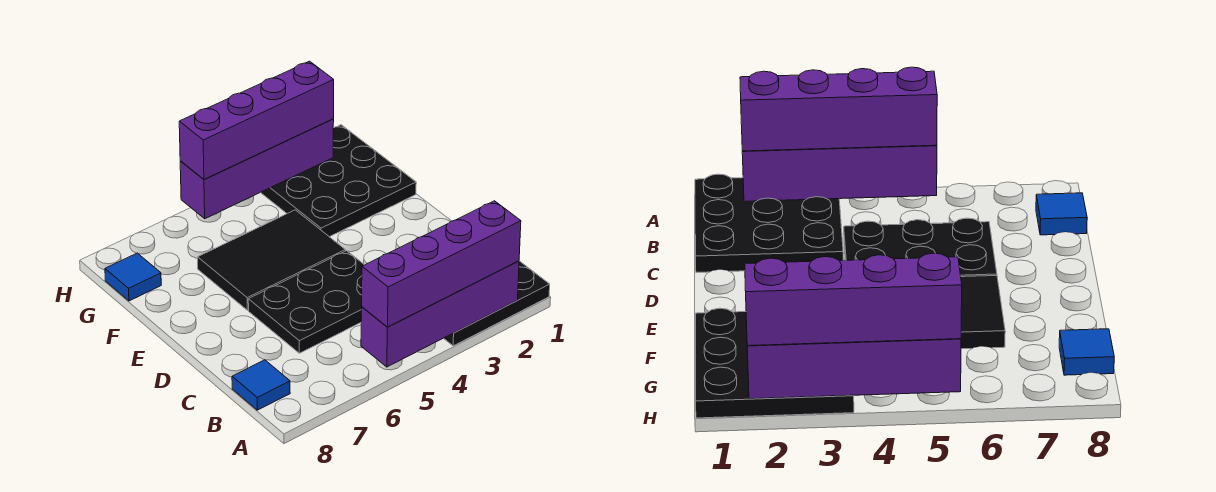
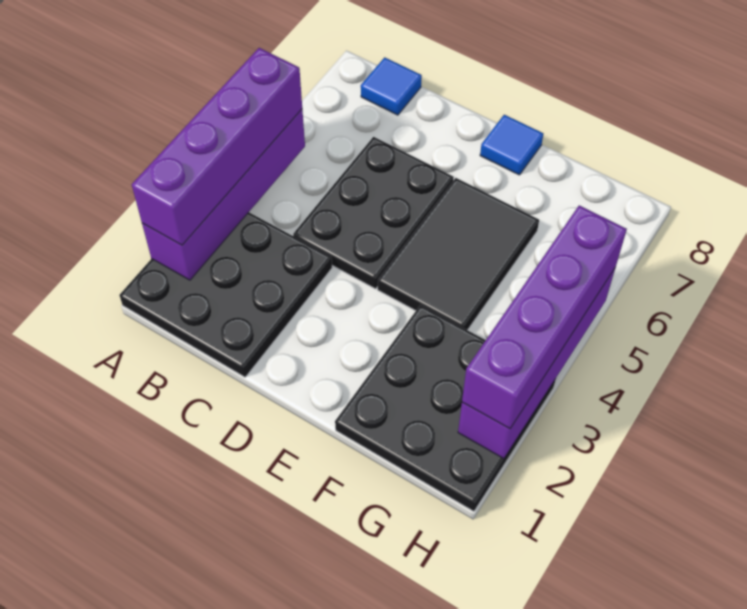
blue tile G8 level 1 -> blue tile E8 level 1

